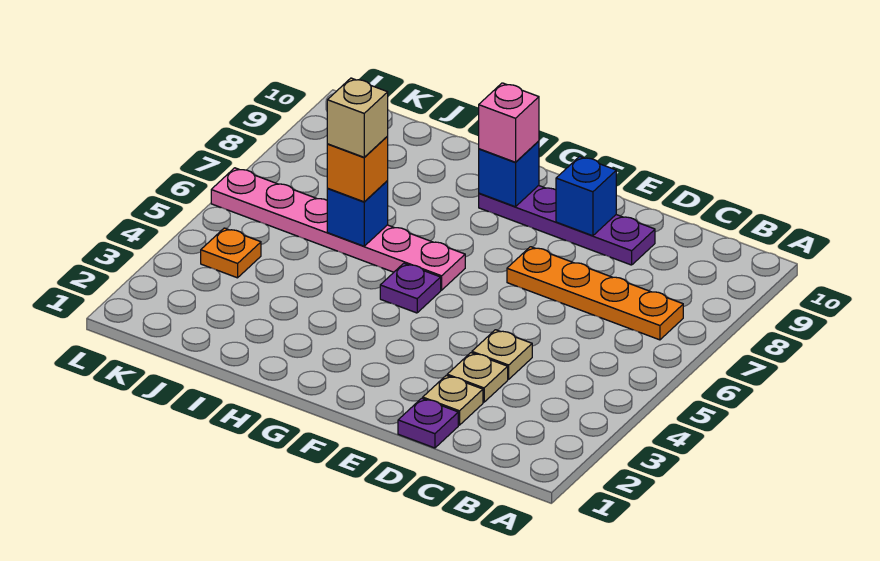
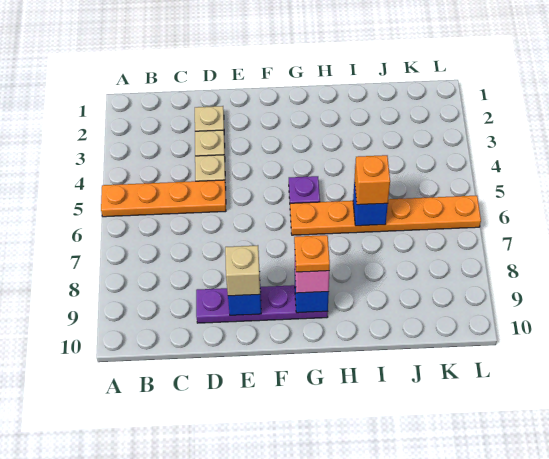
orange plate B7:E7 level 1 -> orange plate A5:D5 level 1
purple plate D1 level 1 -> none
pink plate G6:L6 level 1 -> orange plate G6:L6 level 1
tan brick I6 level 4 -> tan brick E9 level 3
orange plate K4 level 1 -> orange plate G9 level 4

